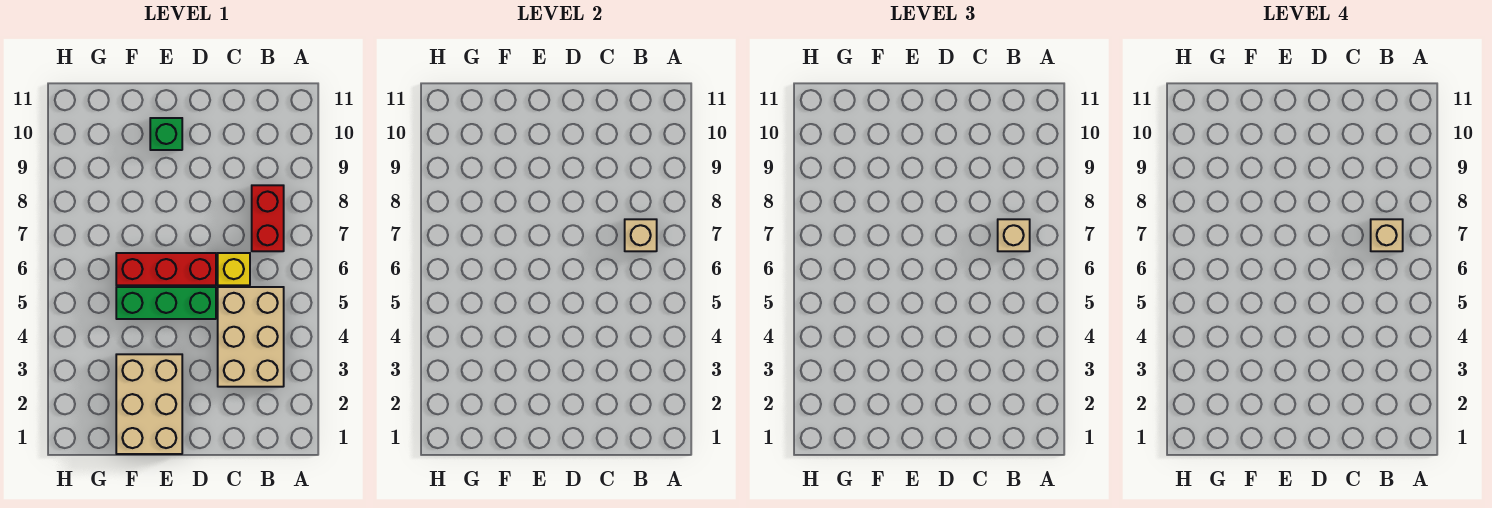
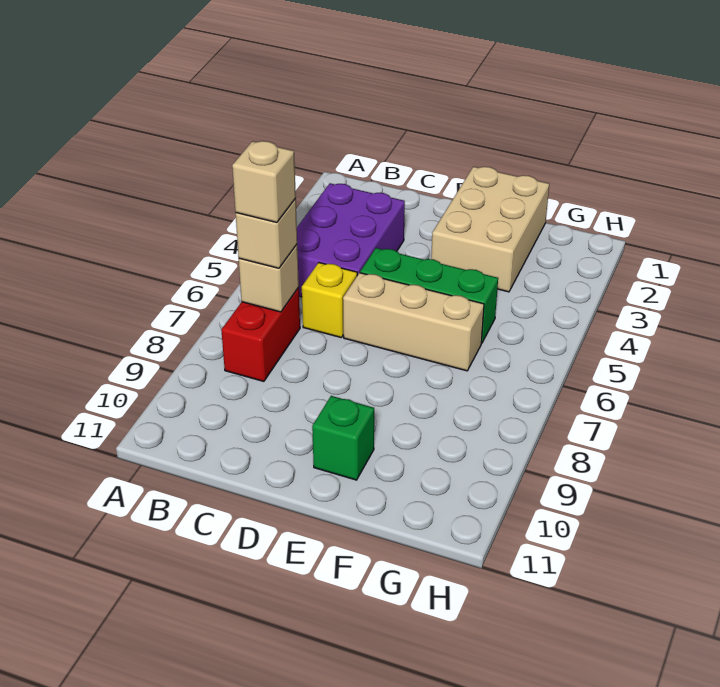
tan brick B3:C5 level 1 -> purple brick B3:C5 level 1
red brick D6:F6 level 1 -> tan brick D6:F6 level 1

